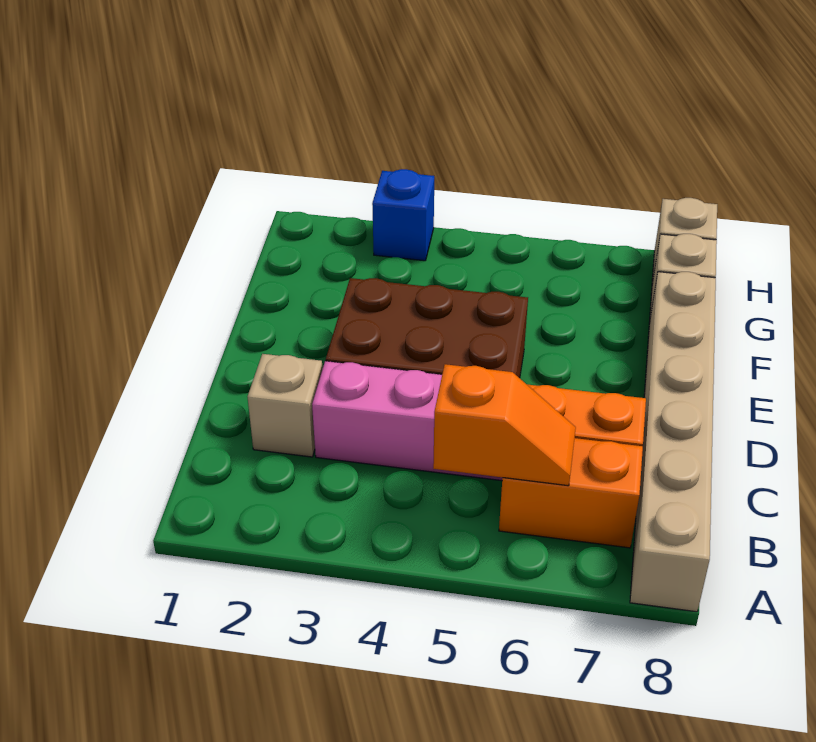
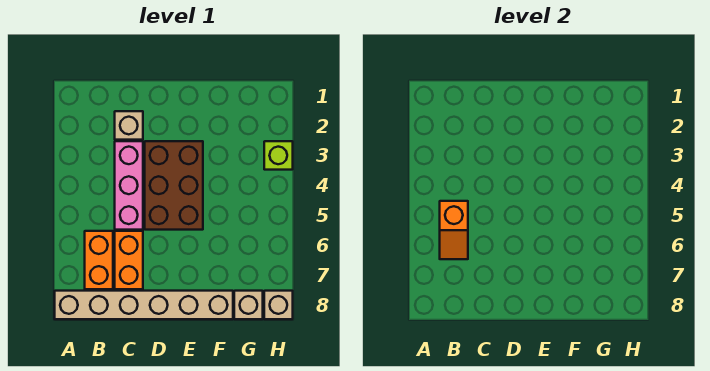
blue brick H3 level 1 -> lime brick H3 level 1

